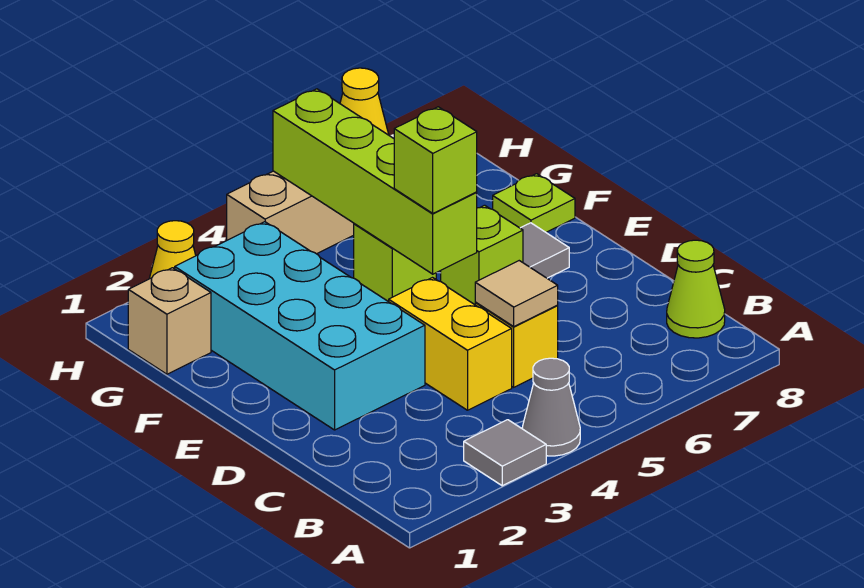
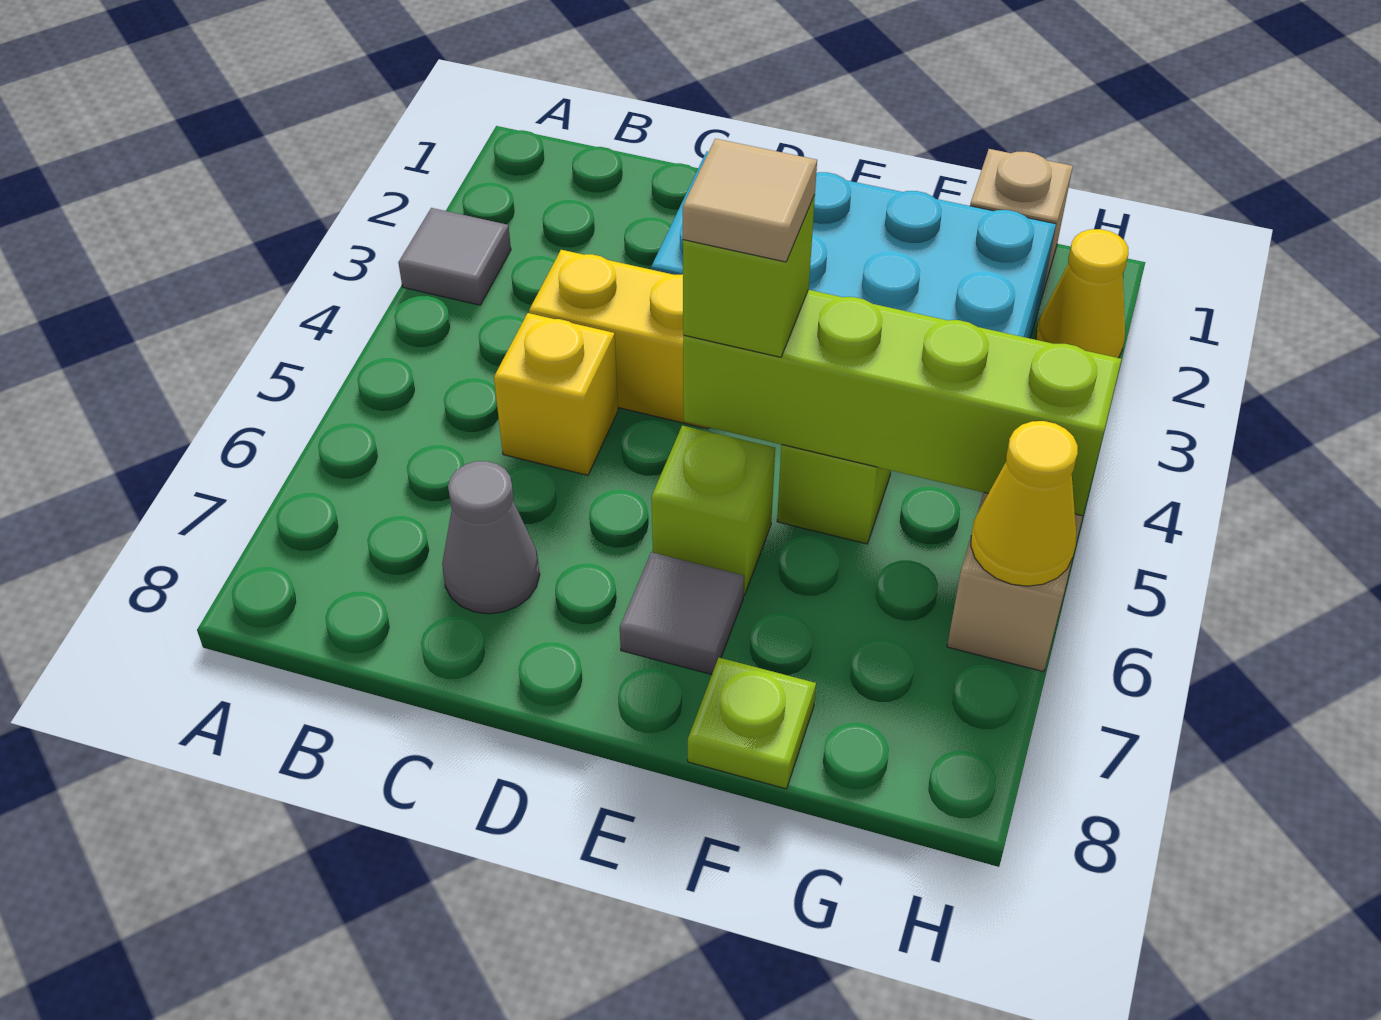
grey cone A4 level 1 -> grey cone C7 level 1
lime cone B8 level 1 -> none
tan tile C5 level 2 -> tan tile E5 level 4

